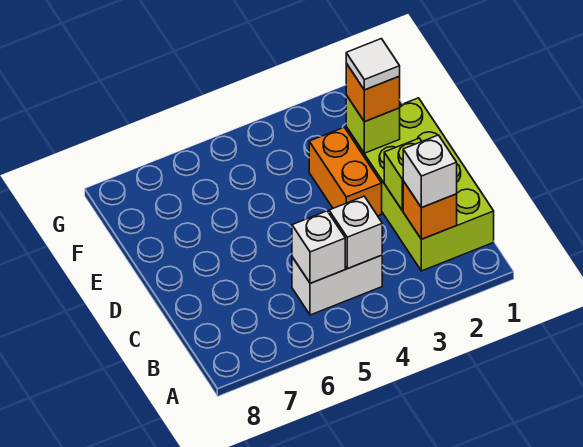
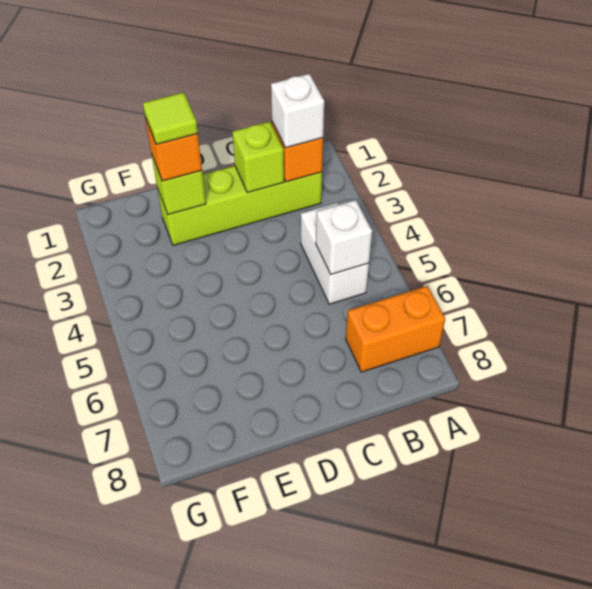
lime brick B1:E2 level 1 -> lime brick B2:E2 level 1
white brick B4 level 2 -> none
orange brick D3:E3 level 1 -> orange brick A7:B7 level 1
white tile E2 level 4 -> lime tile E2 level 4

